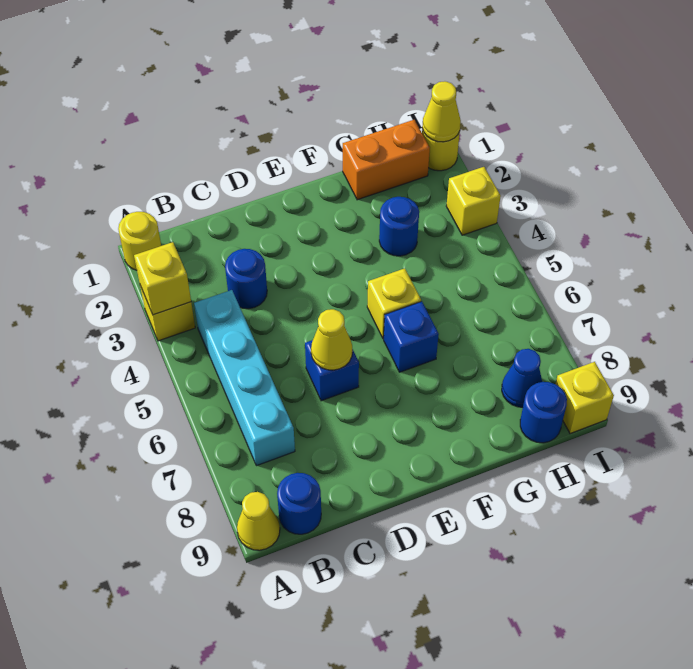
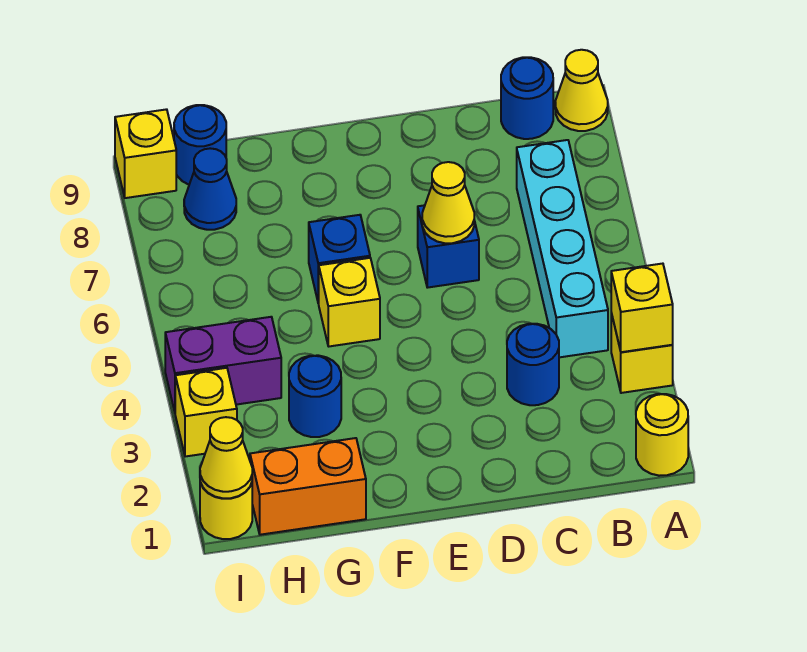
none -> purple brick H4:I4 level 1

